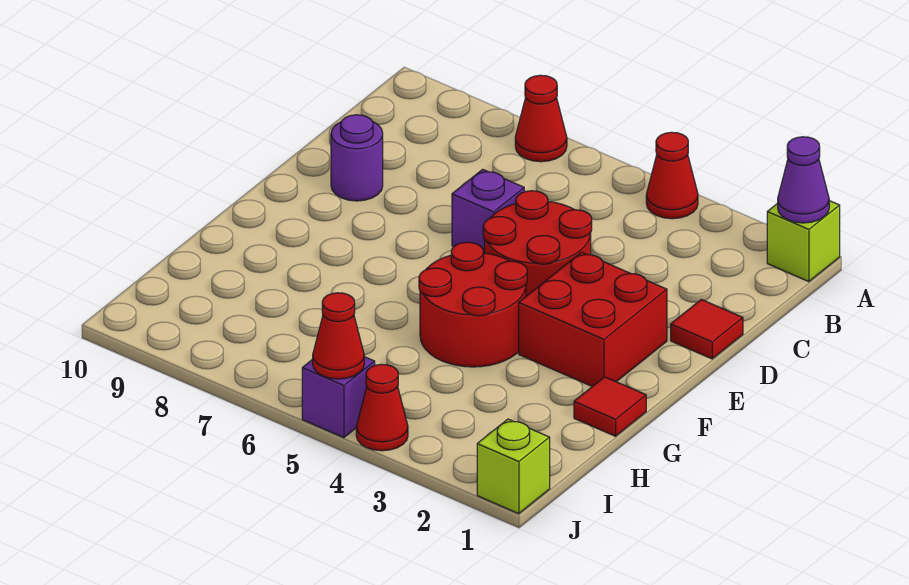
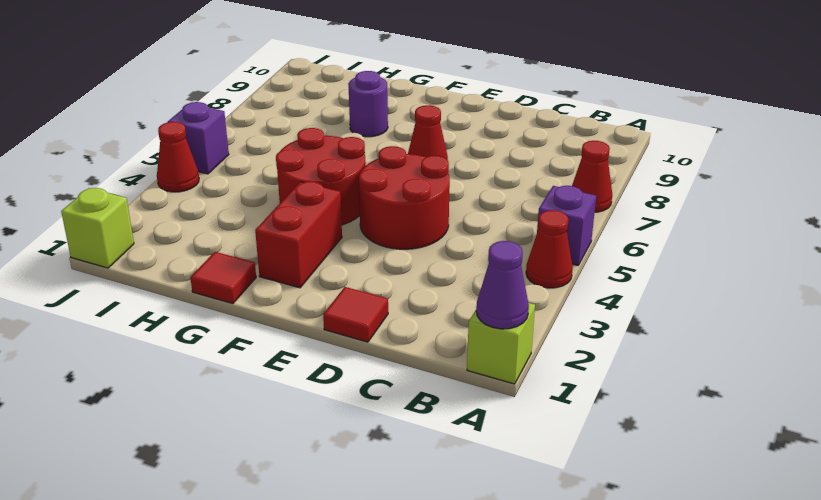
purple brick D6 level 1 -> purple brick A5 level 1
purple round brick D9 level 1 -> purple round brick G8 level 1
red brick E2:F3 level 1 -> red brick F2:F3 level 1
red cone J5 level 2 -> red cone E7 level 1

